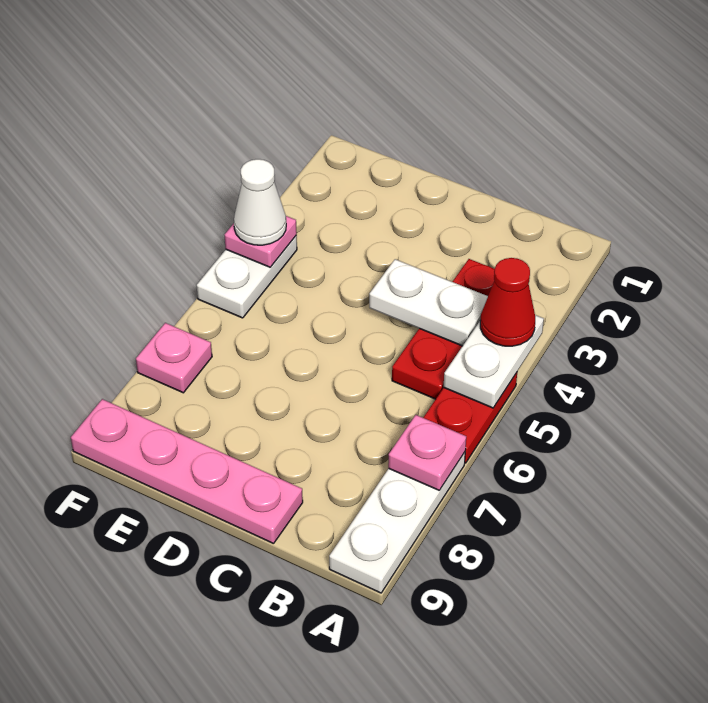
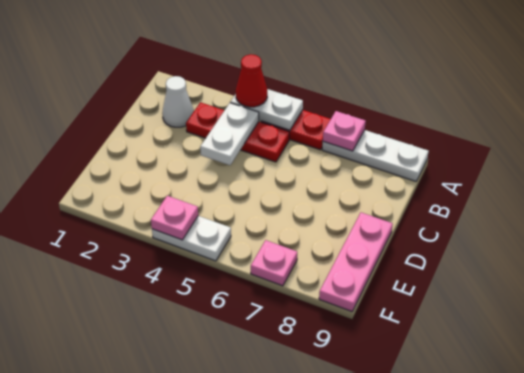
pink plate C9:F9 level 1 -> pink plate D9:F9 level 1
white cone F4 level 3 -> white cone B2 level 1

